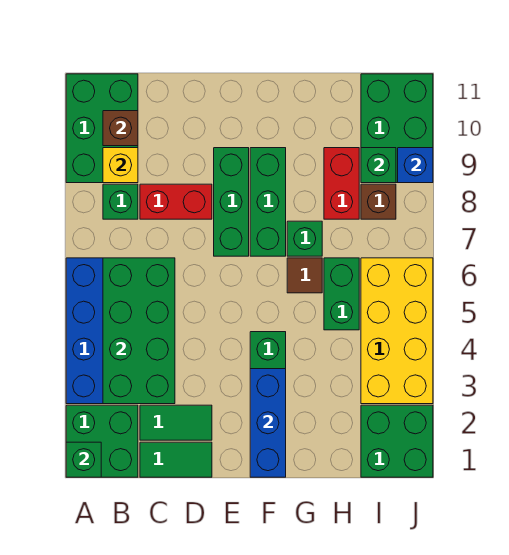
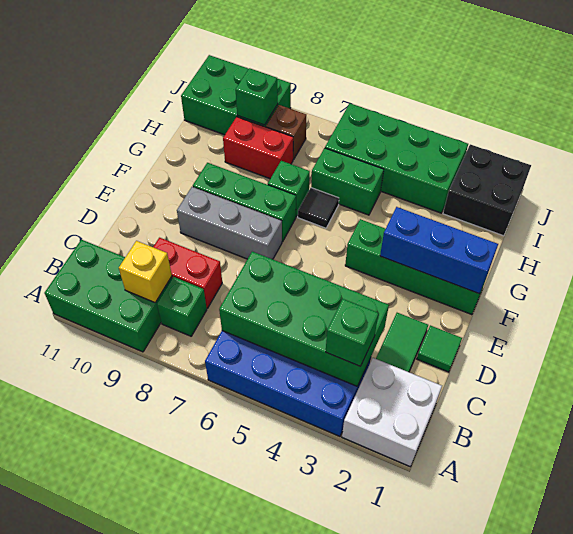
green brick A1:B2 level 1 -> white brick A1:B2 level 1
green brick A1 level 2 -> green brick B3 level 3
brown brick B10 level 2 -> none
green tile C1:D1 level 1 -> green tile D1 level 1
red brick C8:D8 level 1 -> red brick C8:C9 level 1
green brick E7:E9 level 1 -> grey brick E7:E9 level 1
brown tile G6 level 1 -> black tile G6 level 1
green brick I1:J2 level 1 -> black brick I1:J2 level 1
yellow brick I3:J6 level 1 -> green brick I3:J6 level 1
blue brick J9 level 2 -> none

